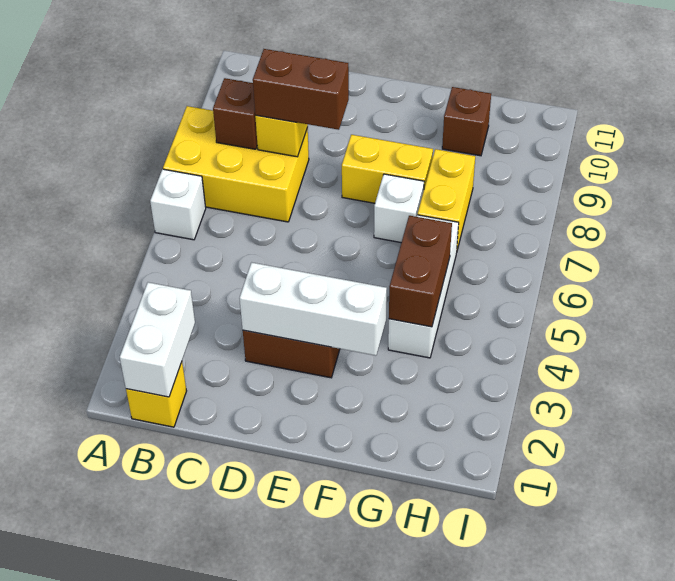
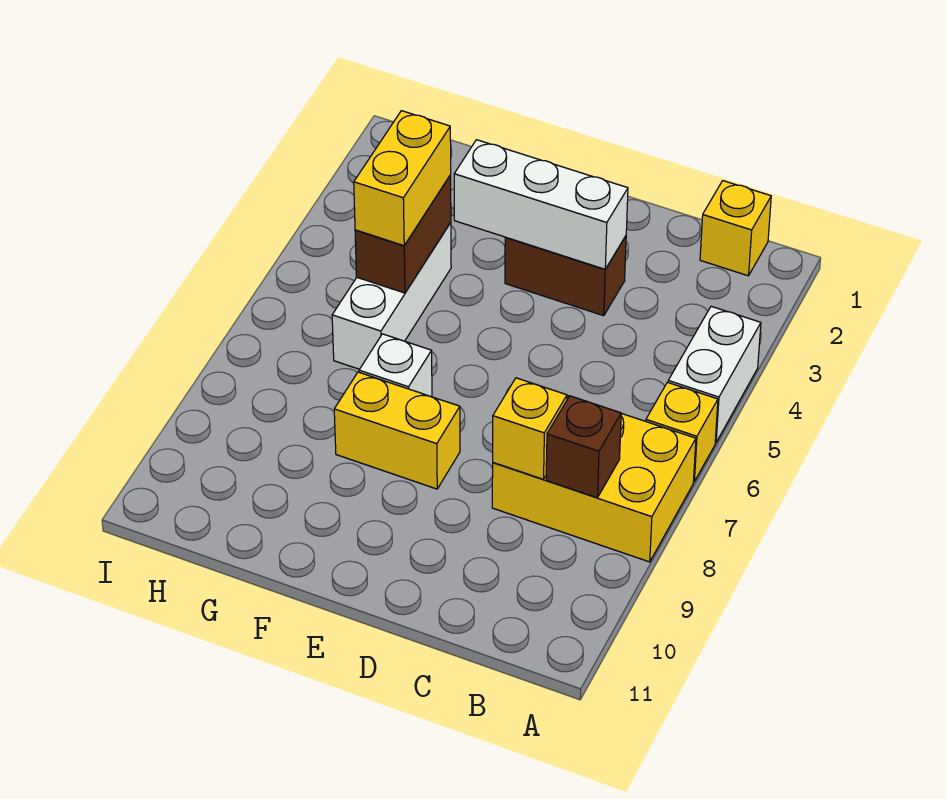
white brick A6 level 1 -> yellow brick A6 level 1
white brick B1:B2 level 2 -> white brick A4:A5 level 1
brown brick C8:D8 level 3 -> none
yellow brick G7:G8 level 1 -> yellow brick G4:G5 level 3
brown brick G10 level 1 -> none

